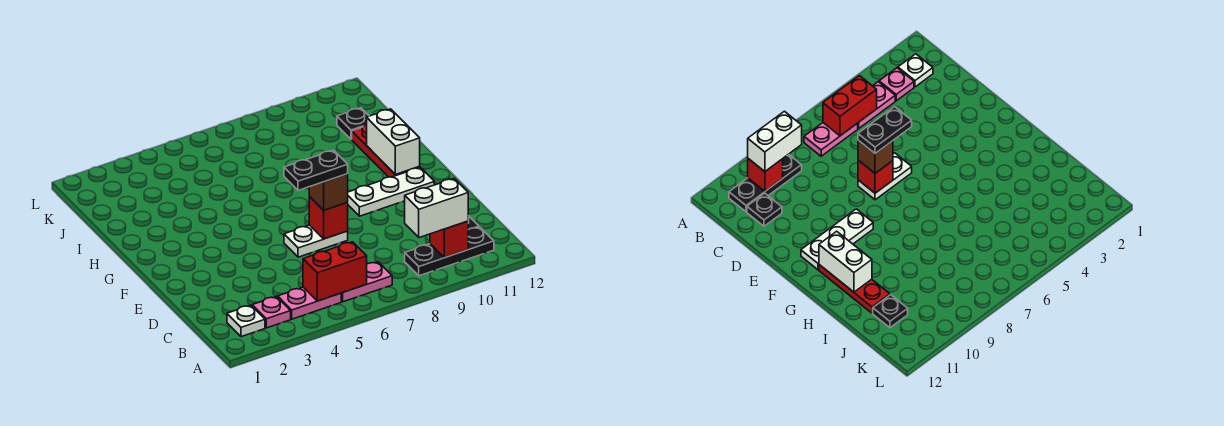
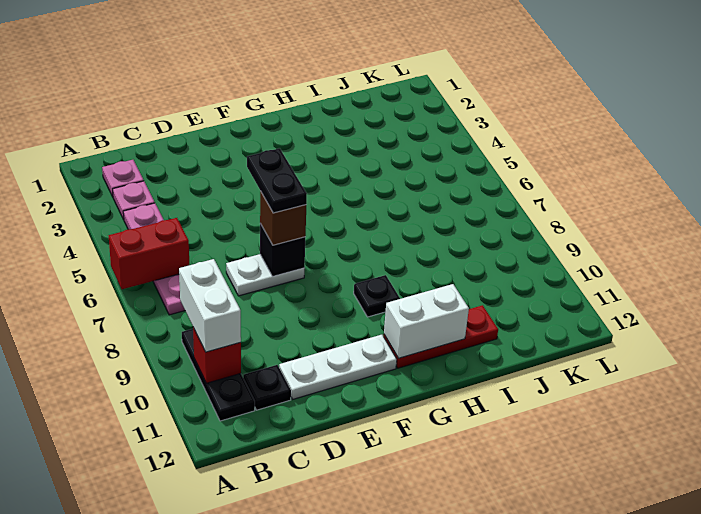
white plate B2 level 1 -> pink plate B2 level 1
red brick B5:B6 level 2 -> red brick A6:B6 level 2
white plate E6:E7 level 1 -> white plate D7:E7 level 1
red brick E7 level 2 -> black brick E7 level 2
white plate F9:F11 level 1 -> white plate D11:F11 level 1
black plate J11 level 1 -> black plate G9 level 1

